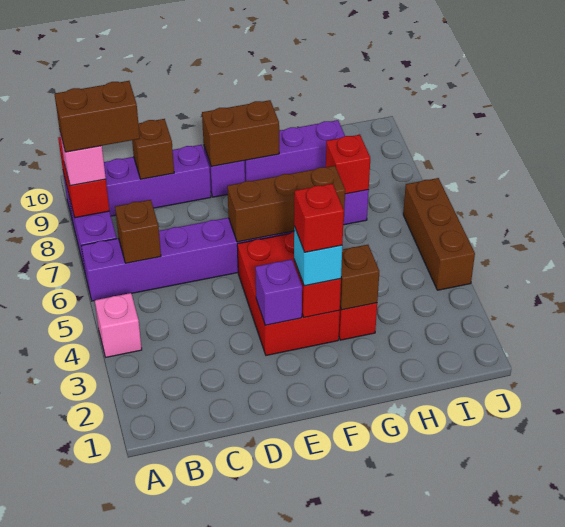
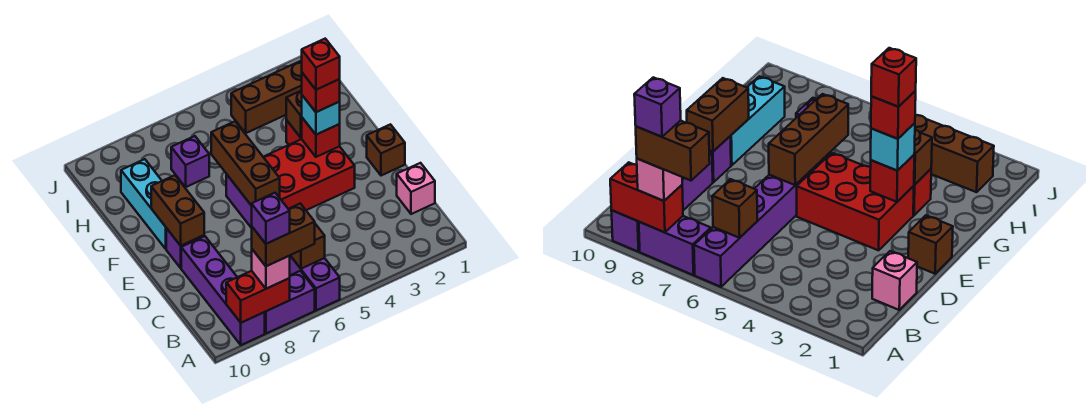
pink brick A4 level 1 -> pink brick C1 level 1
brown brick A8:B8 level 4 -> brown brick A7:A8 level 4
brown brick C9 level 2 -> brown brick E1 level 1
purple brick E3 level 2 -> purple brick A8 level 5
purple brick F9:H9 level 1 -> cyan brick F9:H9 level 1
red brick H7 level 2 -> red brick F3 level 5
brown brick J4:J6 level 1 -> brown brick I2:I4 level 1

